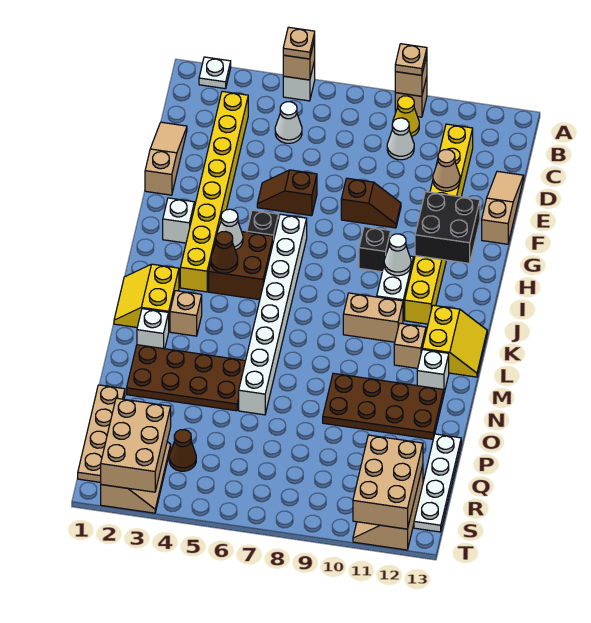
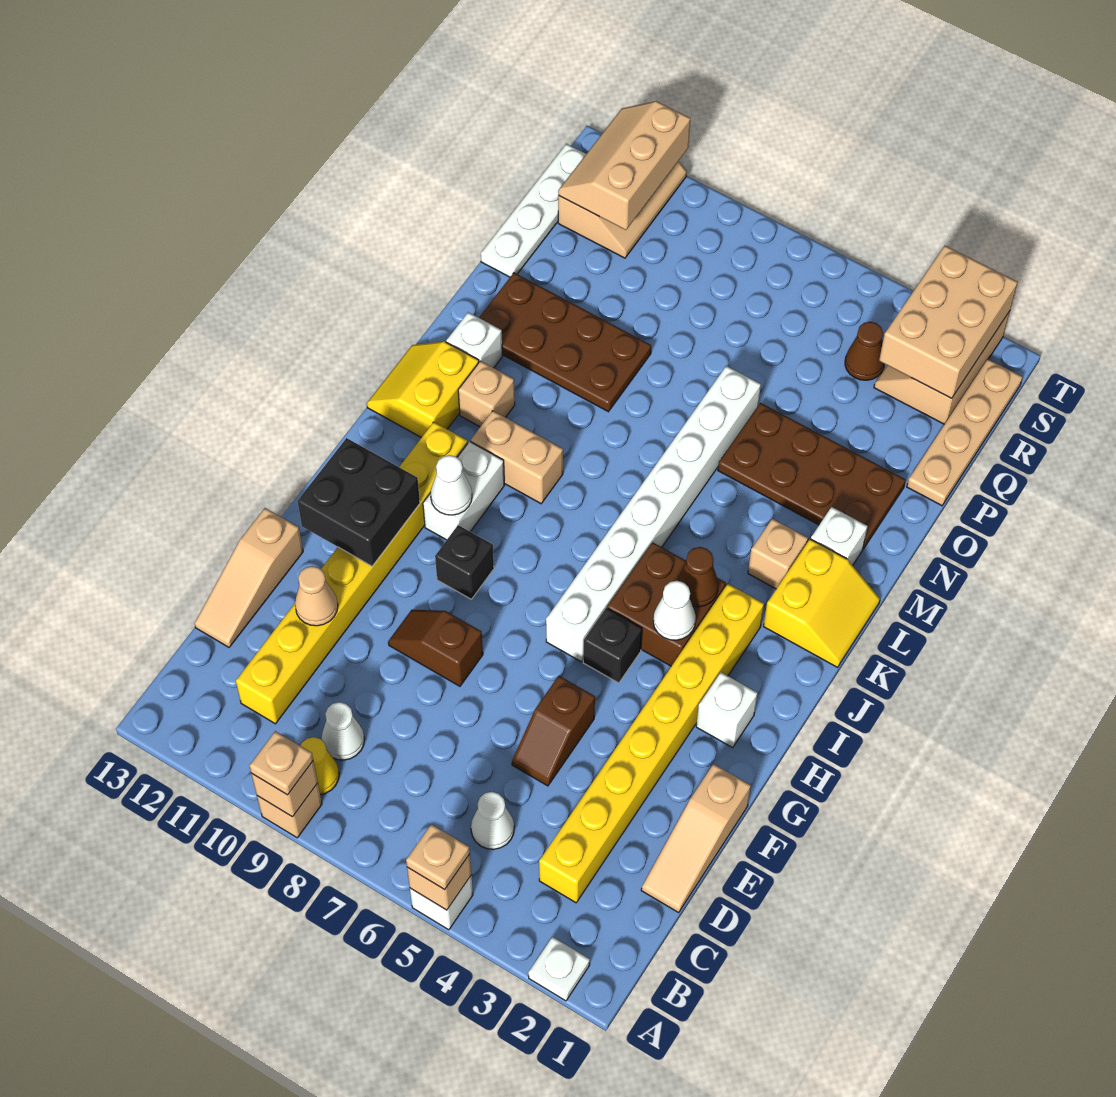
brown slope F5:F6 level 1 top 6 -> brown slope E5:F5 level 1 top F
tan brick R11:T12 level 2 -> tan slope R11:T12 level 2 top 11

